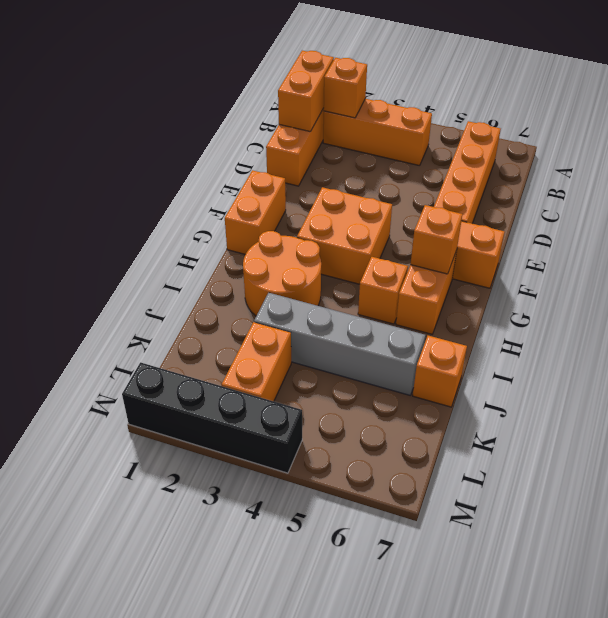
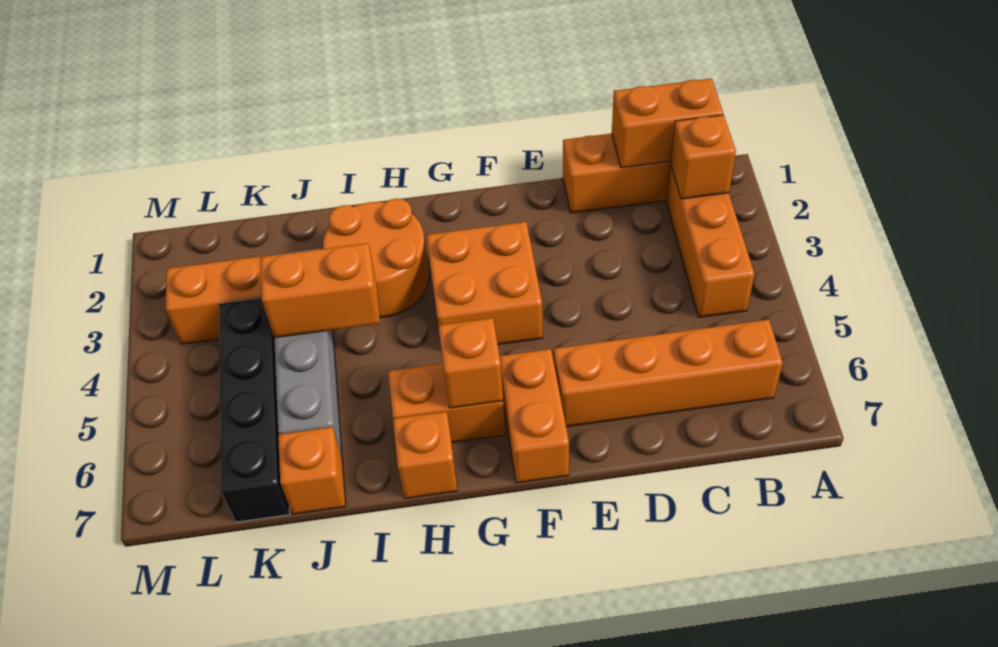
orange brick F1:G1 level 1 -> orange brick I4:J4 level 2
orange brick H5 level 1 -> orange brick H7 level 1
black brick M1:M4 level 1 -> black brick K4:K7 level 1

